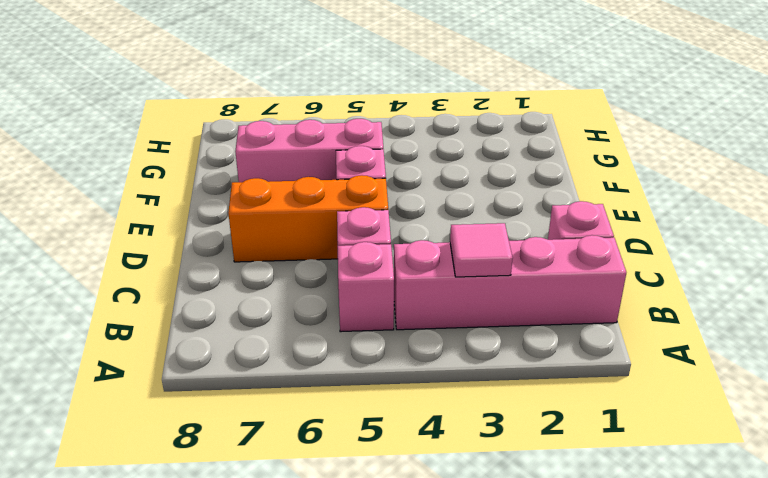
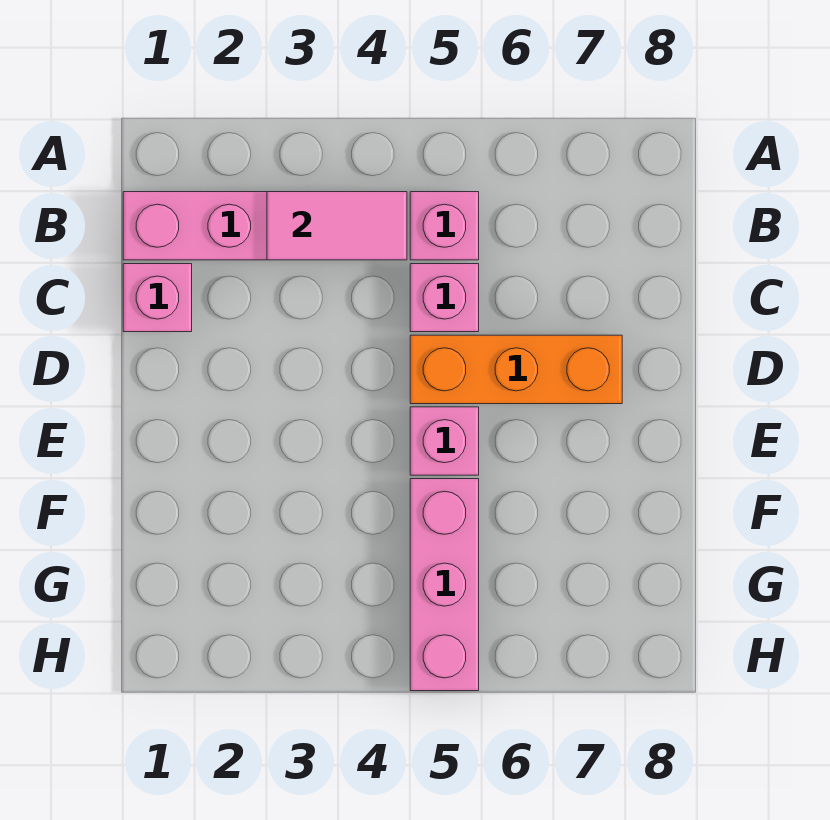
pink tile B3 level 2 -> pink tile B3:B4 level 2
pink brick F5:F7 level 1 -> pink brick F5:H5 level 1

